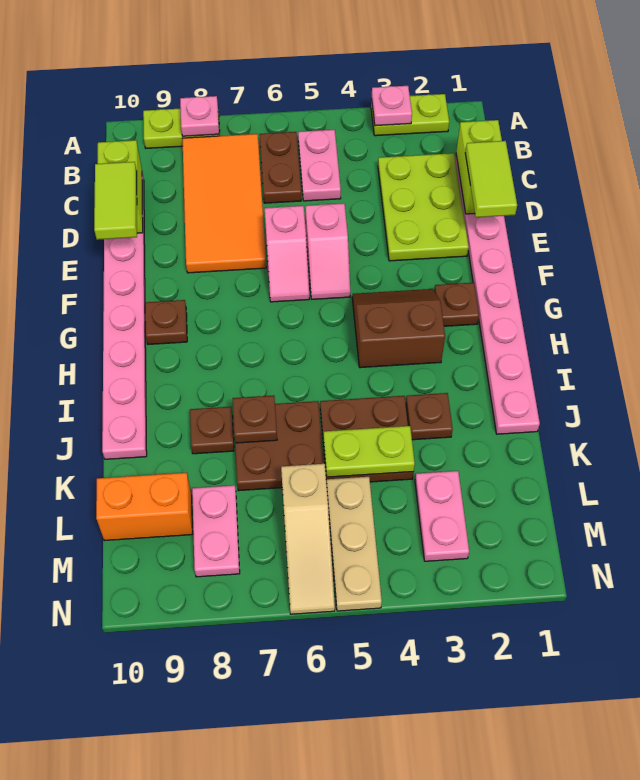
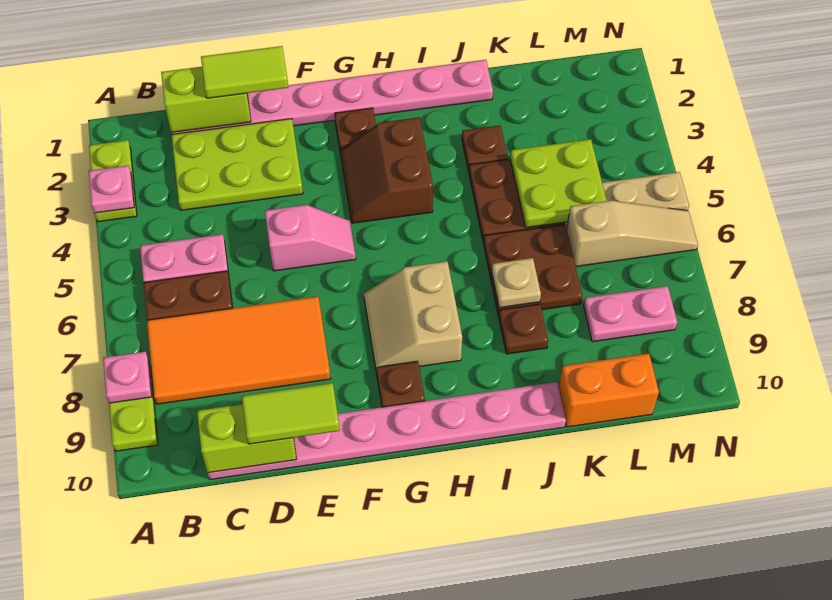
pink slope E6:F6 level 1 top E -> none
none -> tan slope G7:H8 level 1 top H
brown plate J7 level 2 -> tan plate J7 level 2
lime plate K4:K5 level 2 -> lime plate K4:L5 level 2
pink plate L3:M3 level 1 -> none
orange brick L9:L10 level 1 -> orange brick K10:L10 level 1

